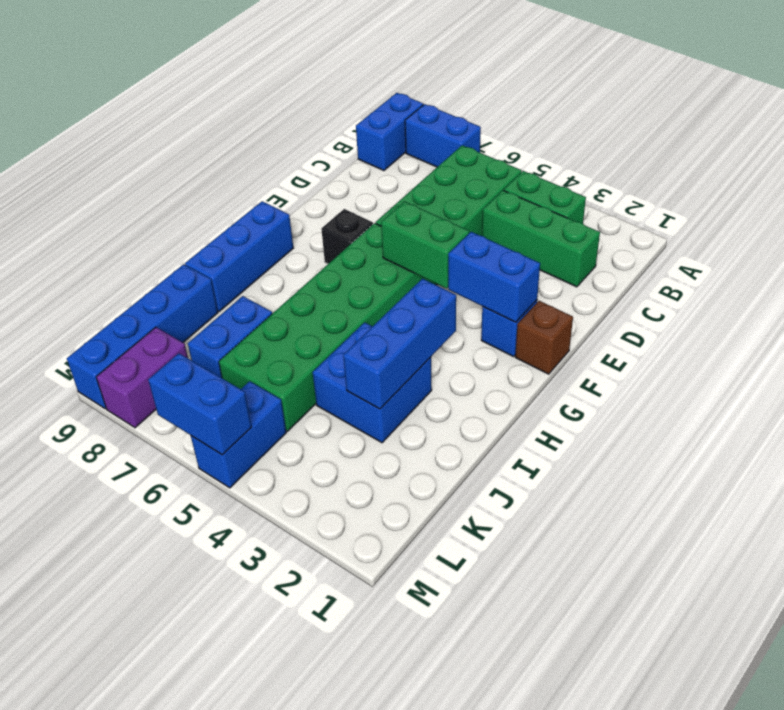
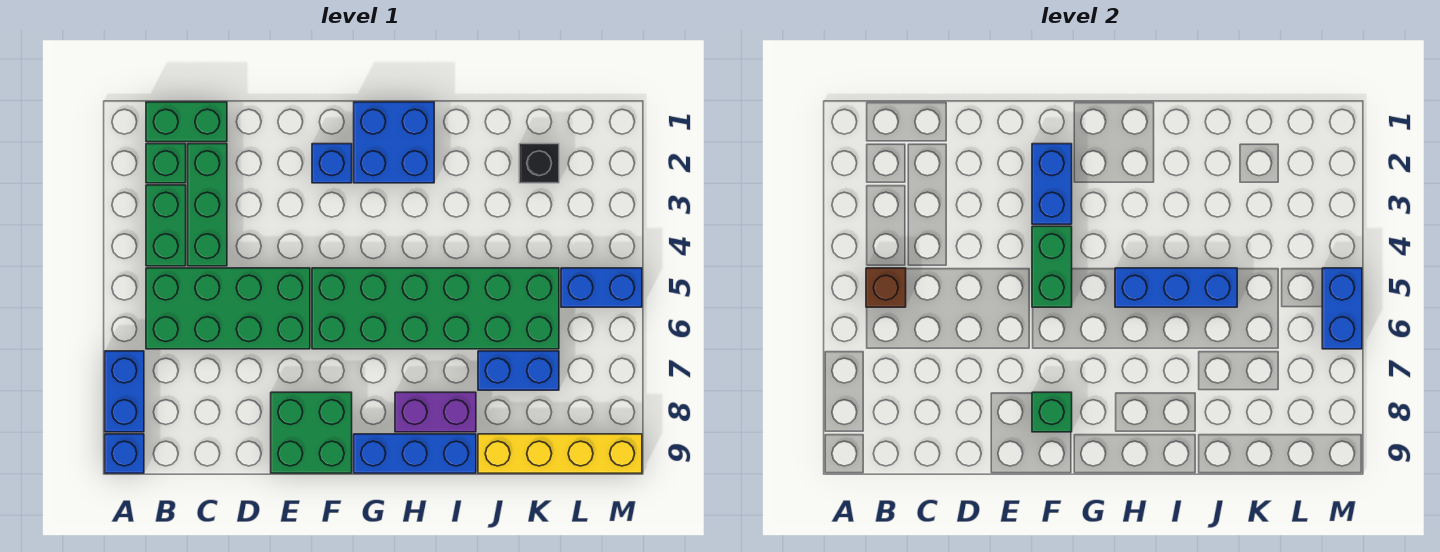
blue brick A9:B9 level 1 -> blue brick A9 level 1
none -> green brick B1:C1 level 1
none -> green brick B2 level 1
none -> green brick E8:F9 level 1
brown brick F1 level 1 -> brown brick B5 level 2
black brick F7 level 1 -> black brick K2 level 1
none -> green brick F8 level 2
blue brick H3:J3 level 2 -> blue brick H5:J5 level 2
blue brick I3:J4 level 1 -> blue brick G1:H2 level 1
blue brick J9:M9 level 1 -> yellow brick J9:M9 level 1
purple brick L8:M8 level 1 -> purple brick H8:I8 level 1

